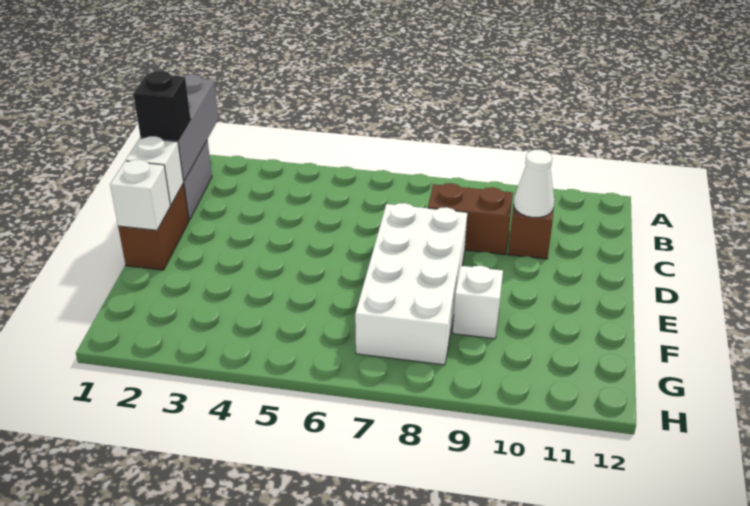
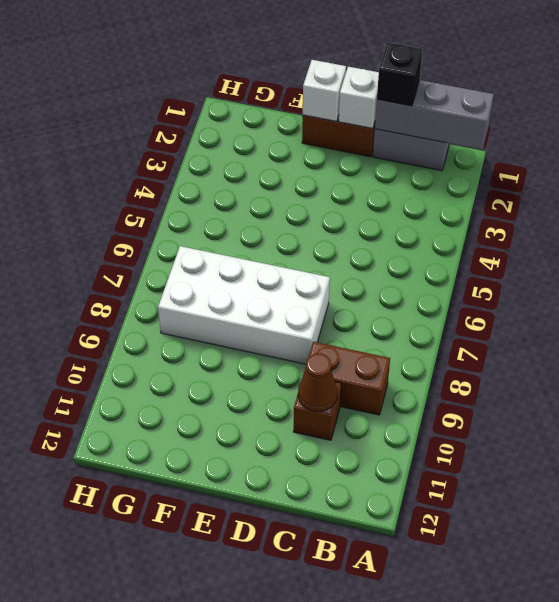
brown brick C8:C9 level 1 -> brown brick B9:C9 level 1
white cone C10 level 2 -> brown cone C10 level 2
white brick F9 level 1 -> none

